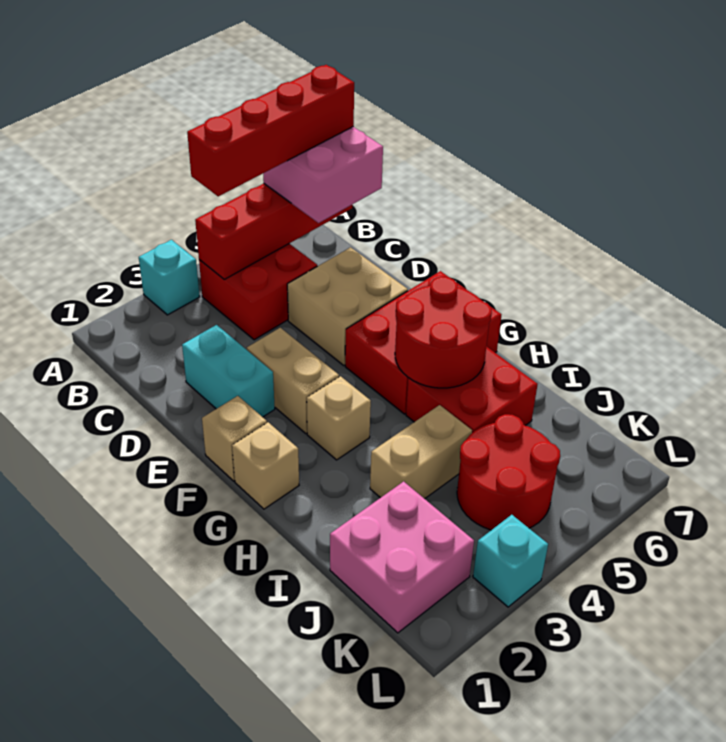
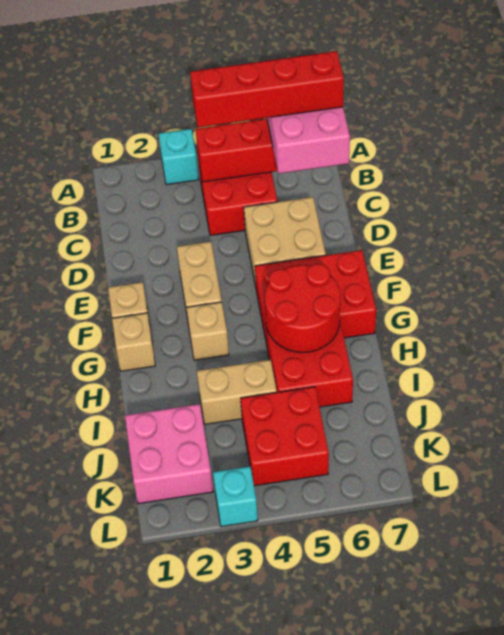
cyan brick D2:E2 level 1 -> none
red round brick J4:K5 level 1 -> red brick J4:K5 level 1

